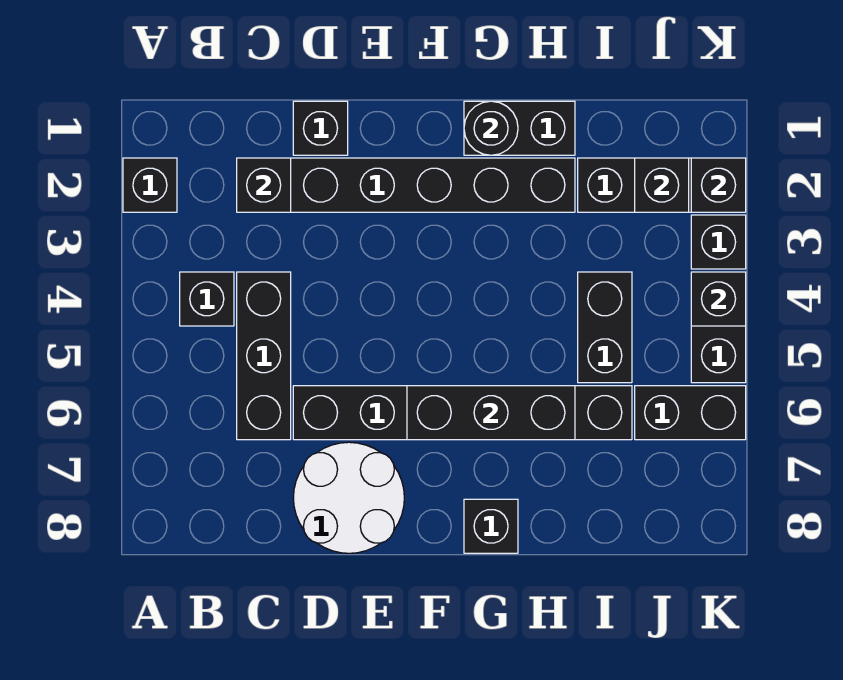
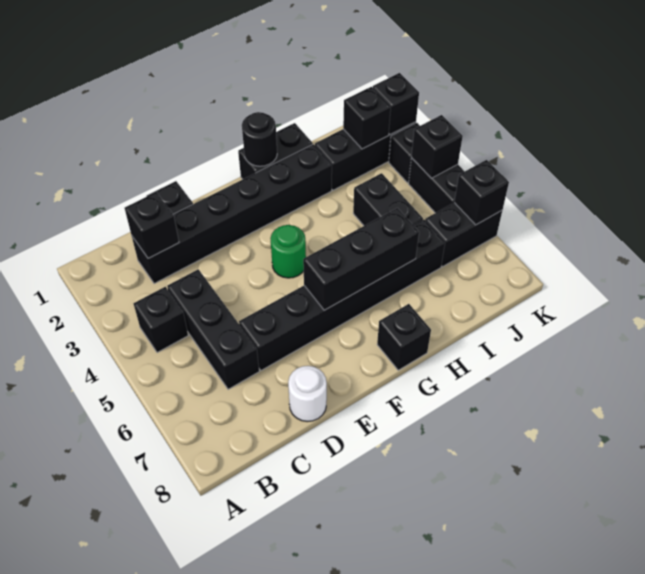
black brick A2 level 1 -> black brick K6 level 2
white round brick D7:E8 level 1 -> white round brick D8 level 1
none -> green round brick F4 level 1

